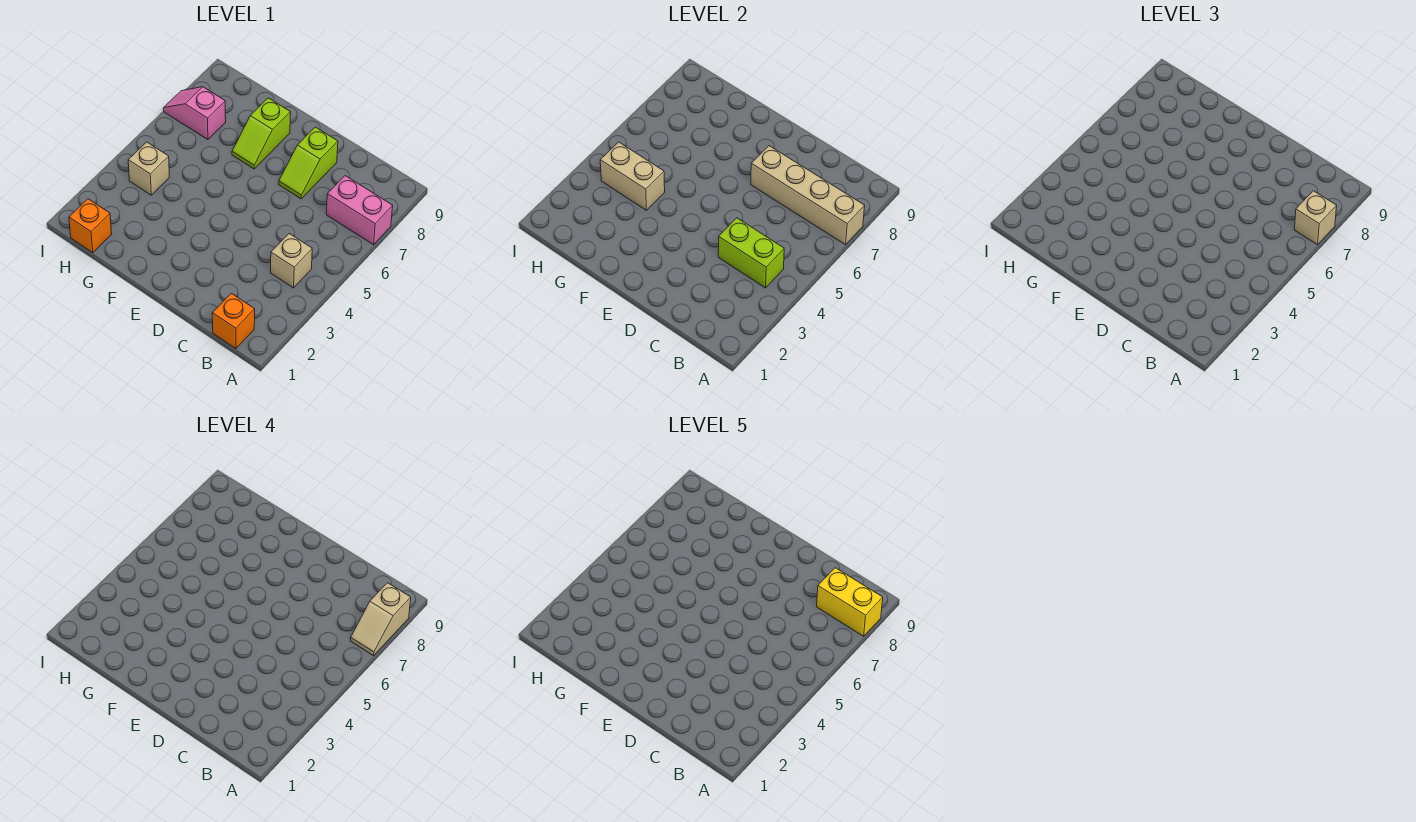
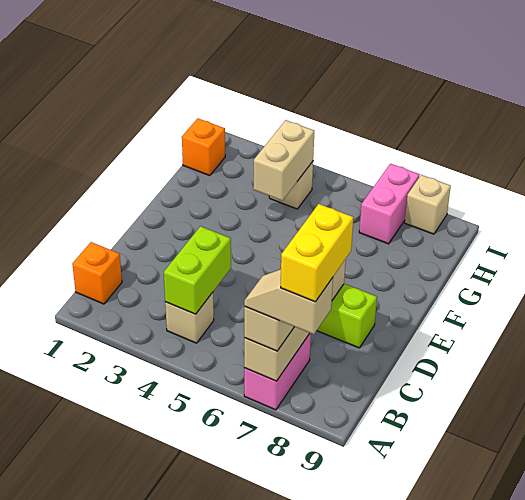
lime slope F7:F8 level 1 top 8 -> none
pink slope H7:I7 level 1 top H -> pink brick H7:I7 level 1
none -> tan brick I8 level 1

